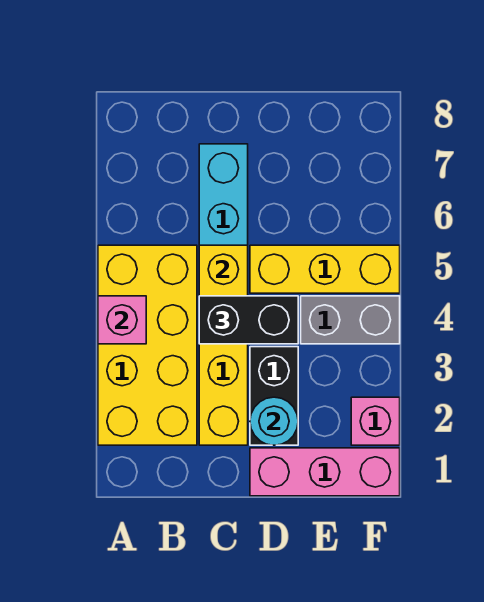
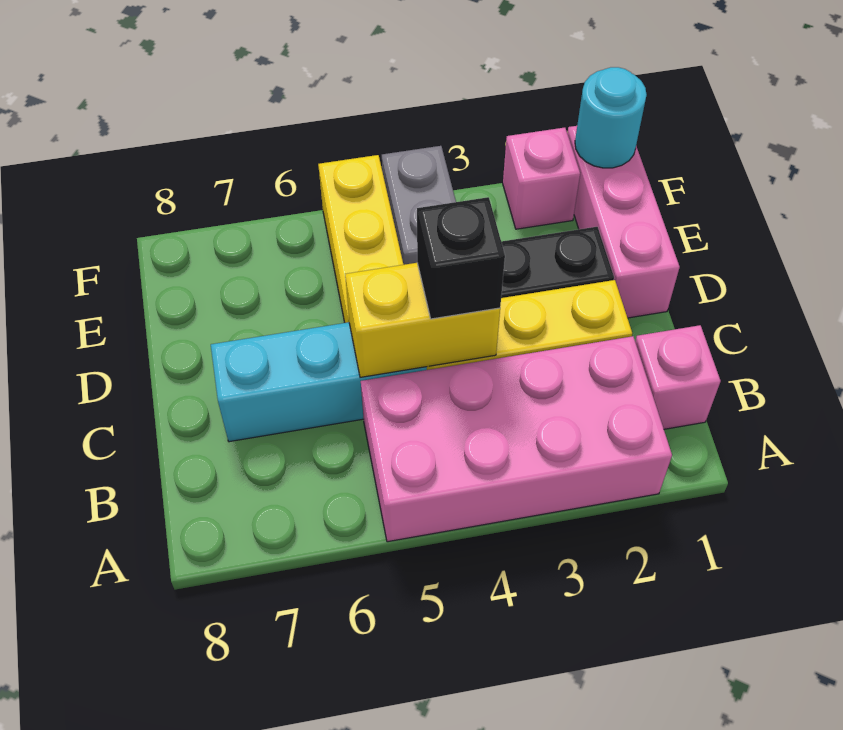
yellow brick A2:B5 level 1 -> pink brick A2:B5 level 1
pink brick A4 level 2 -> pink brick B1 level 1
black brick C4:D4 level 3 -> black brick C4 level 3
cyan round brick D2 level 2 -> cyan round brick F1 level 2

